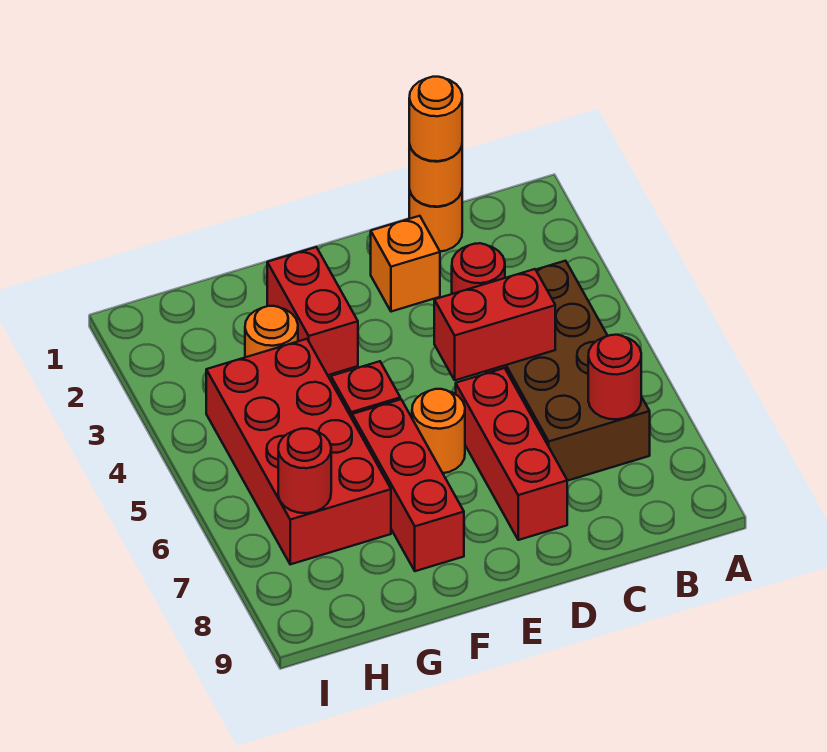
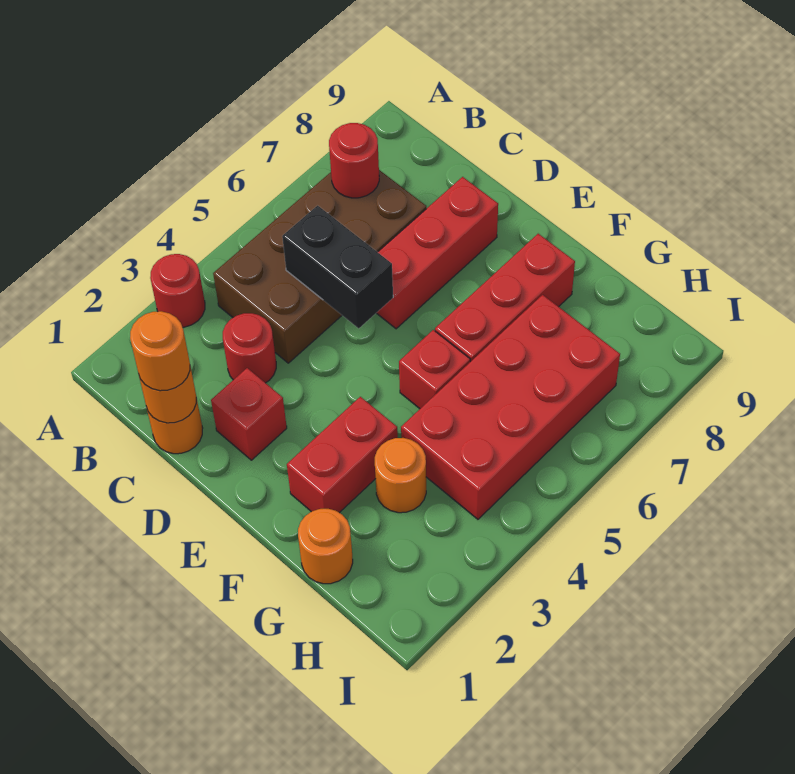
red brick C5:D5 level 2 -> black brick C5:D5 level 2
orange brick D2 level 1 -> red brick D2 level 1
orange round brick E6 level 1 -> orange round brick G1 level 1
red round brick H7 level 2 -> red round brick A3 level 1

